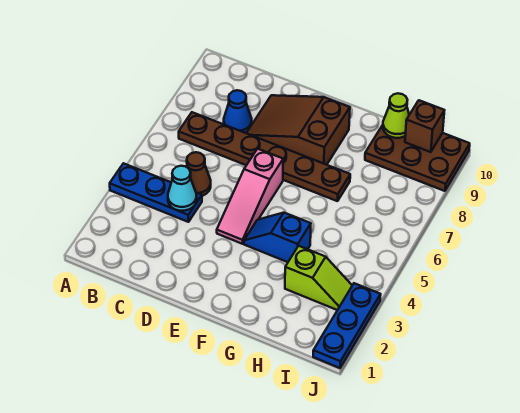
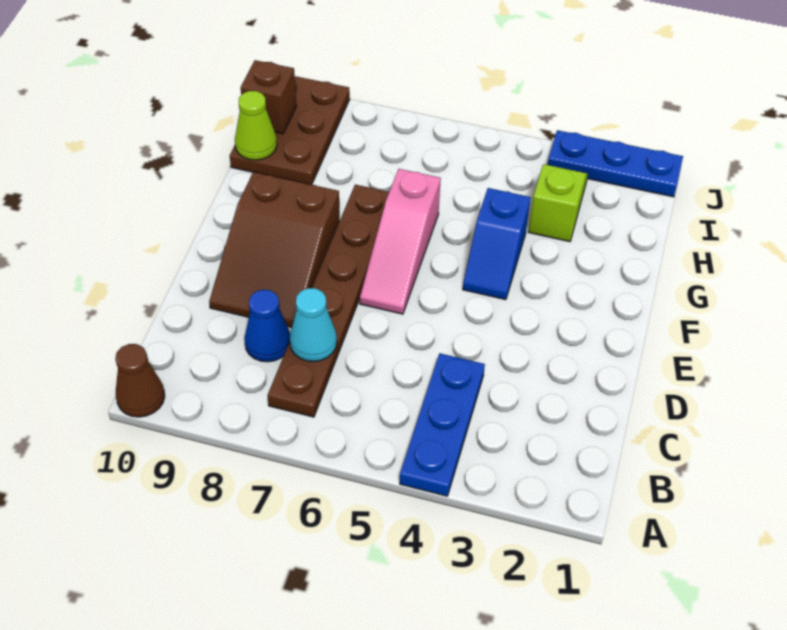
cyan cone C4 level 2 -> cyan cone C7 level 2
brown cone C5 level 1 -> brown cone A10 level 1
pink slope E4:E6 level 1 top 6 -> pink slope E6:G6 level 1 top G

